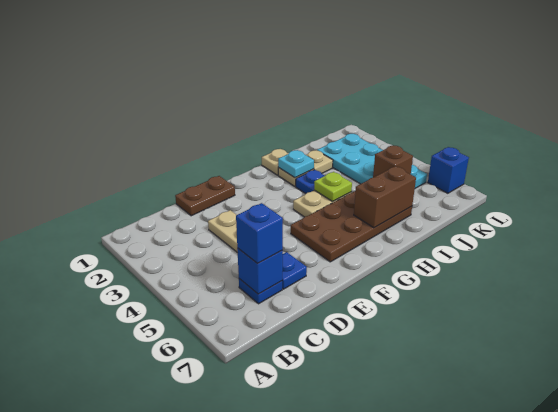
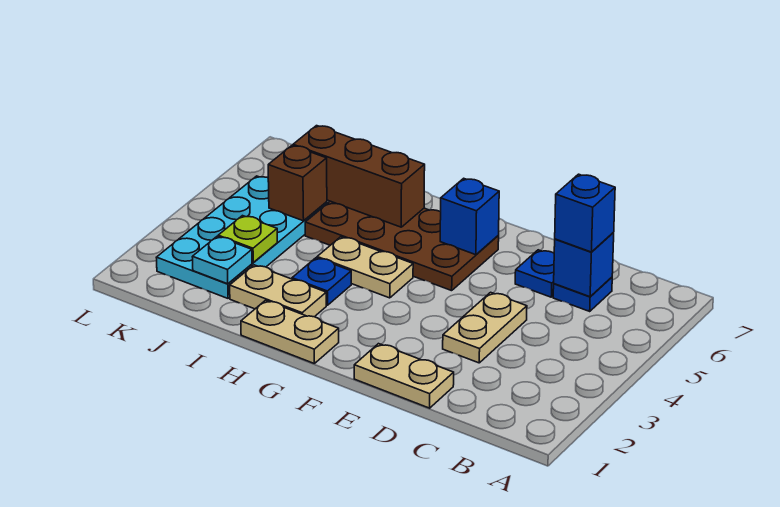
brown plate D1:E1 level 1 -> tan plate D1:E1 level 1
tan plate H1 level 1 -> tan plate G1:H1 level 1
cyan plate H2 level 2 -> cyan plate J2 level 2
lime plate H4 level 2 -> lime plate J3 level 2
brown brick H6:I6 level 2 -> brown brick H6:J6 level 2
blue brick L6 level 1 -> blue brick F6 level 2

